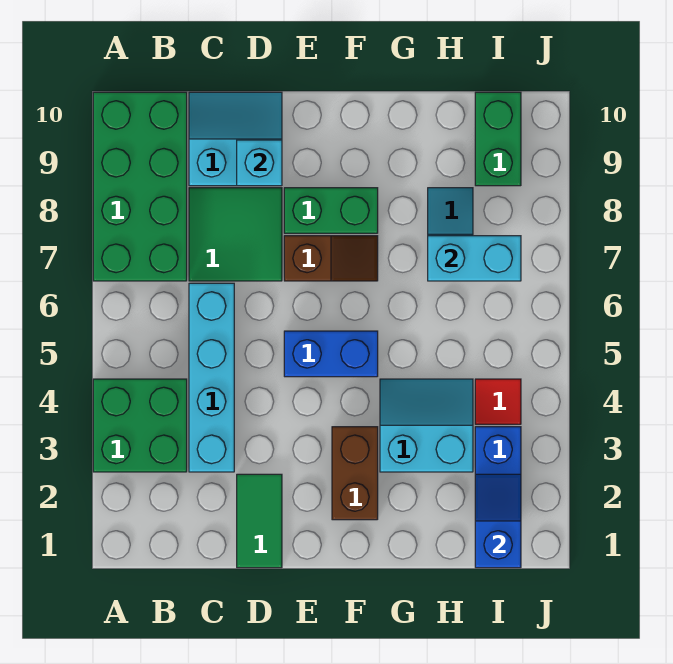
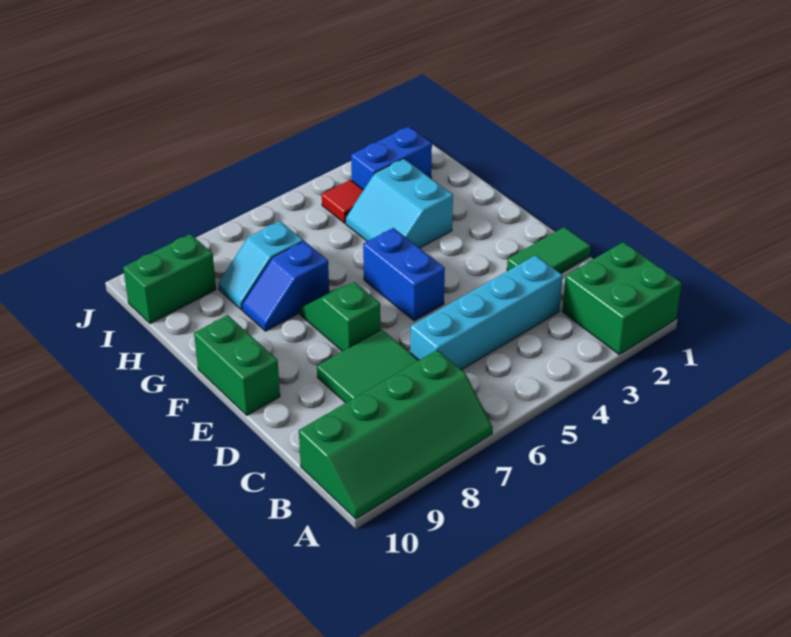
green brick A3:B4 level 1 -> green brick A1:B2 level 1
green brick A7:B10 level 1 -> green slope A7:B10 level 1 top B
cyan slope C9:D10 level 1 top 9 -> none
cyan brick D9 level 2 -> none
brown slope E7:F7 level 1 top E -> green slope E7:F7 level 1 top E
green brick E8:F8 level 1 -> green brick E10:F10 level 1
brown brick F2:F3 level 1 -> none
cyan brick H7:I7 level 2 -> none
blue slope I1:I2 level 2 top 1 -> blue slope G7:G8 level 1 top 7

